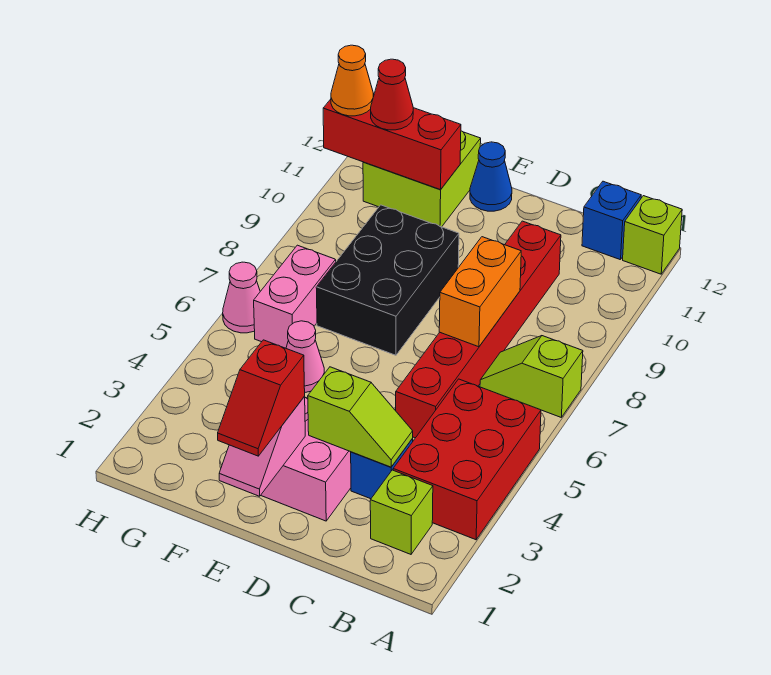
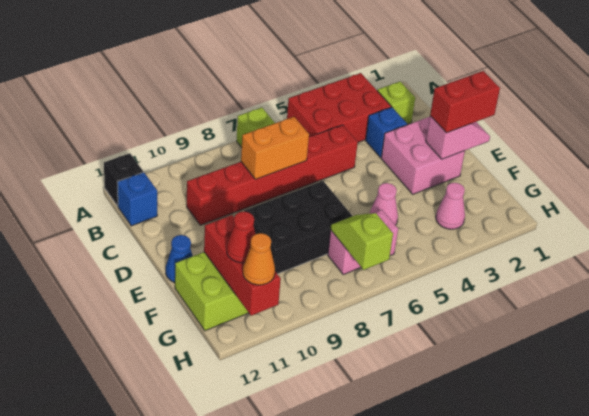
lime brick A12 level 1 -> black brick A12 level 1
lime slope C3:D3 level 2 top D -> lime slope G7:H7 level 2 top H
red slope E1:E2 level 3 top 2 -> red brick E1:E2 level 3
pink cone H6 level 1 -> pink cone G3 level 1

